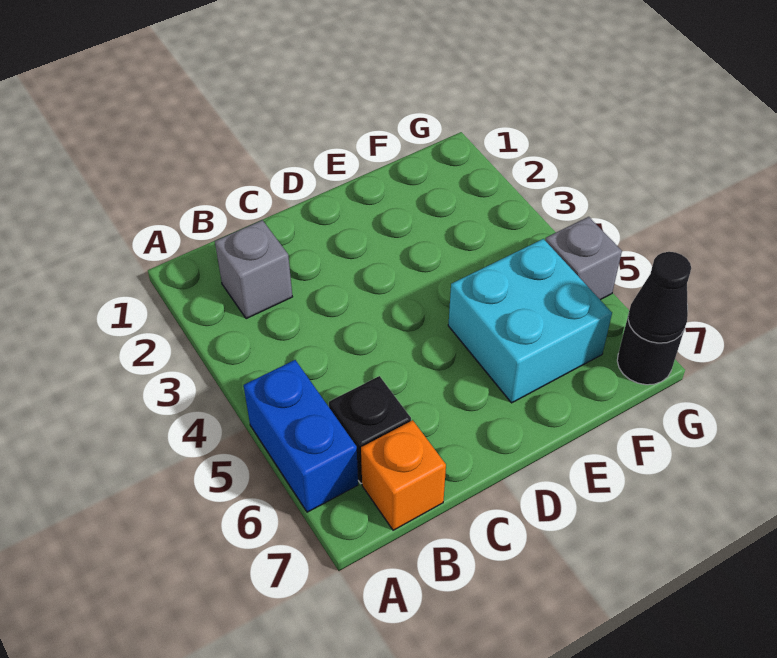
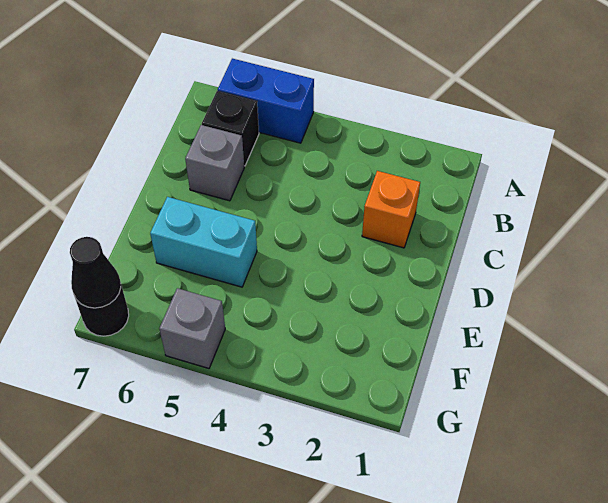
grey brick B2 level 1 -> grey brick C6 level 1
orange brick B7 level 1 -> orange brick C2 level 1
cyan brick E5:F6 level 1 -> cyan brick E5:E6 level 1

